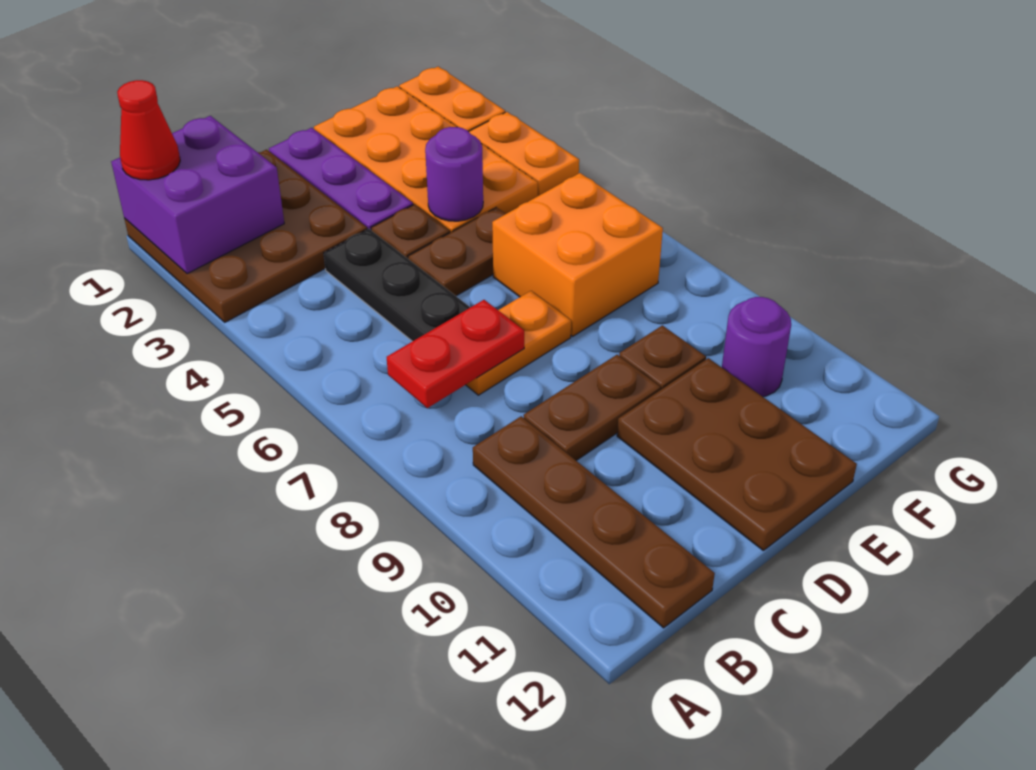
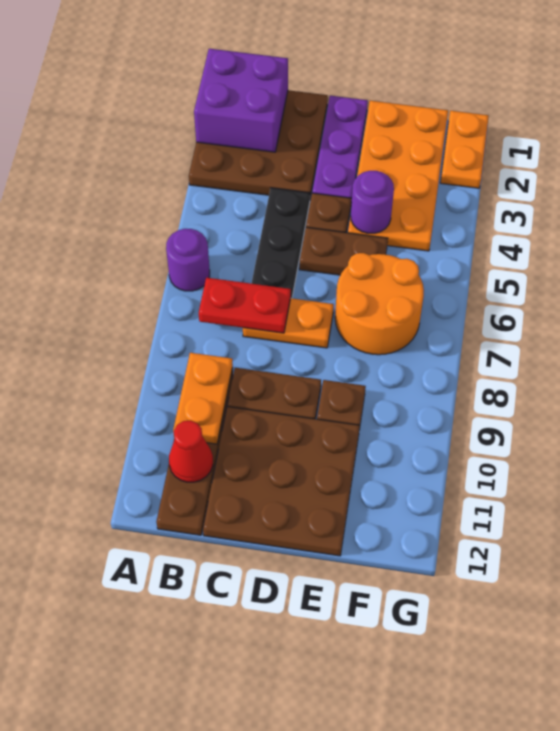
red cone A1 level 3 -> red cone B11 level 2
brown plate D10:E12 level 1 -> brown plate C10:E12 level 1
orange brick E6:F7 level 1 -> orange round brick E6:F7 level 1
purple round brick F10 level 1 -> purple round brick A6 level 1
orange plate G3:G4 level 1 -> orange plate B9:B10 level 2

